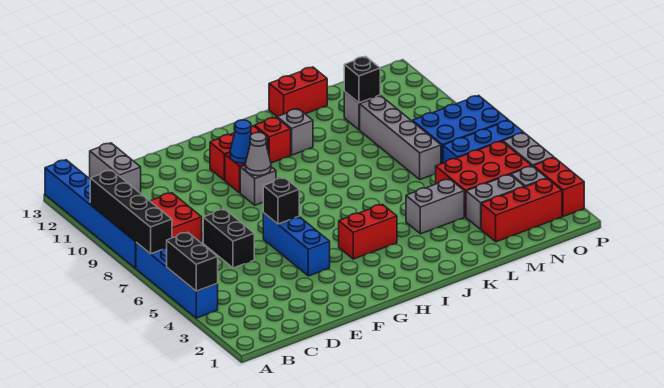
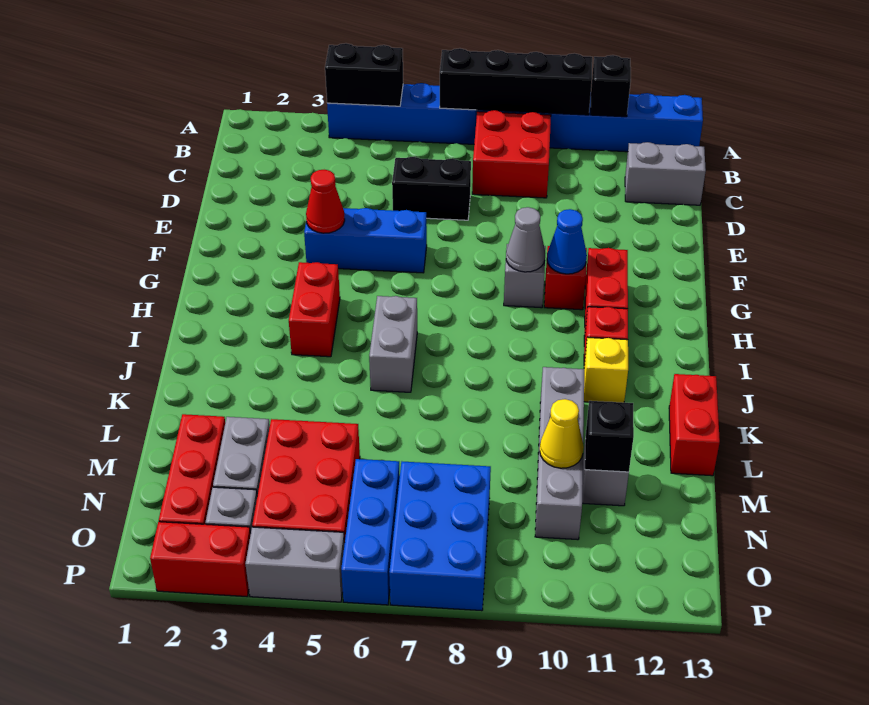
none -> red cone F4 level 2
black brick F6 level 2 -> black brick A11 level 2
grey brick J11 level 1 -> yellow brick J11 level 1
grey brick K4:L4 level 1 -> grey brick I6:J6 level 1
grey brick M7:M10 level 1 -> grey brick K10:N10 level 1
none -> yellow cone M10 level 2

